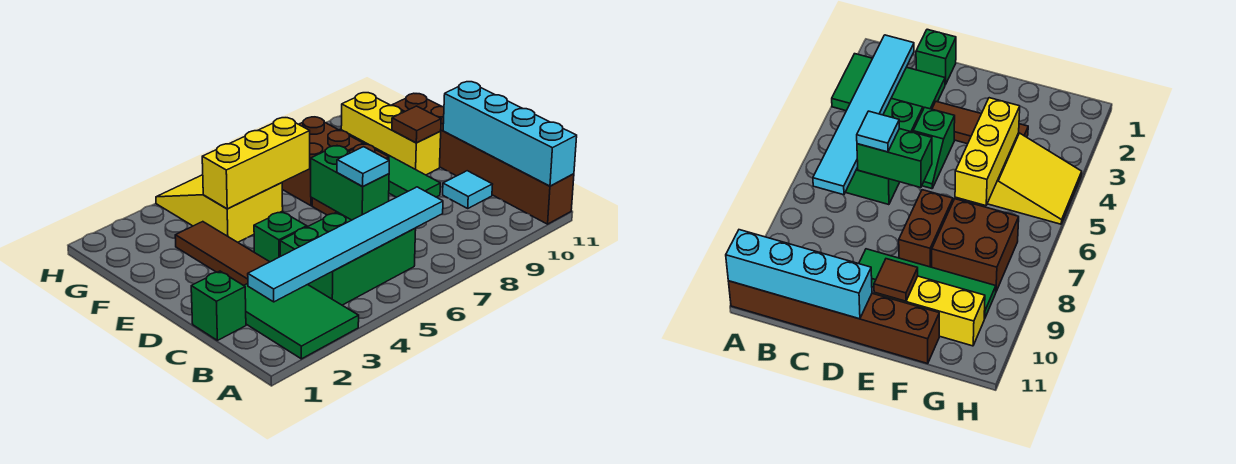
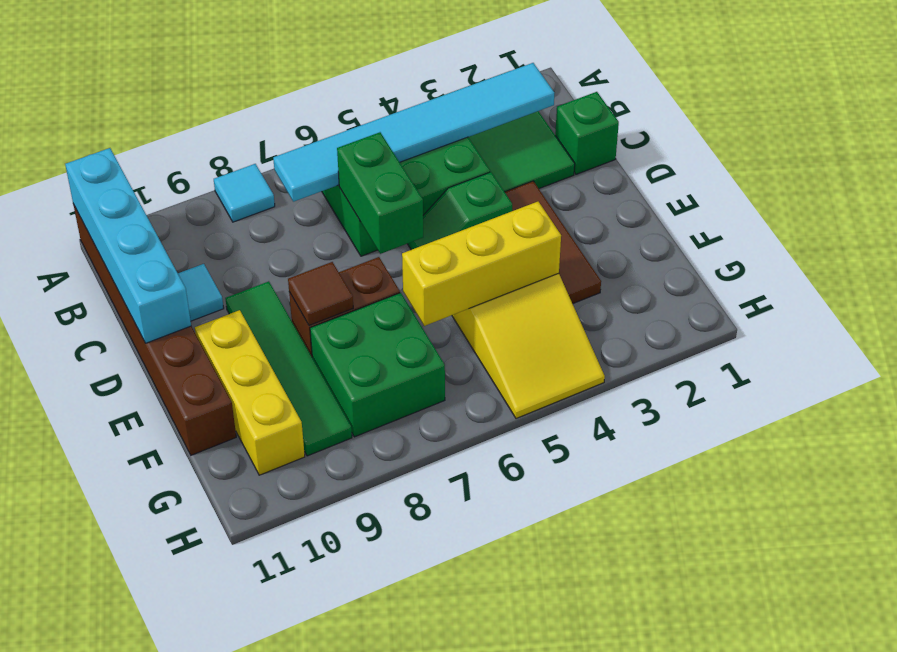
cyan tile C6 level 3 -> cyan tile A8 level 1
brown tile E10 level 2 -> brown tile E8 level 2
brown brick F7:G8 level 1 -> green brick F7:G8 level 1

